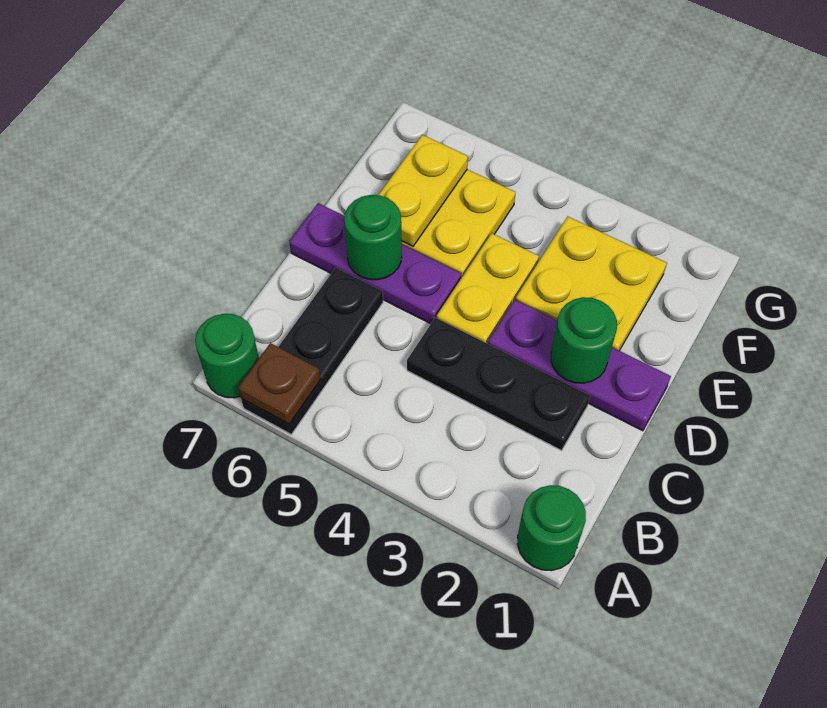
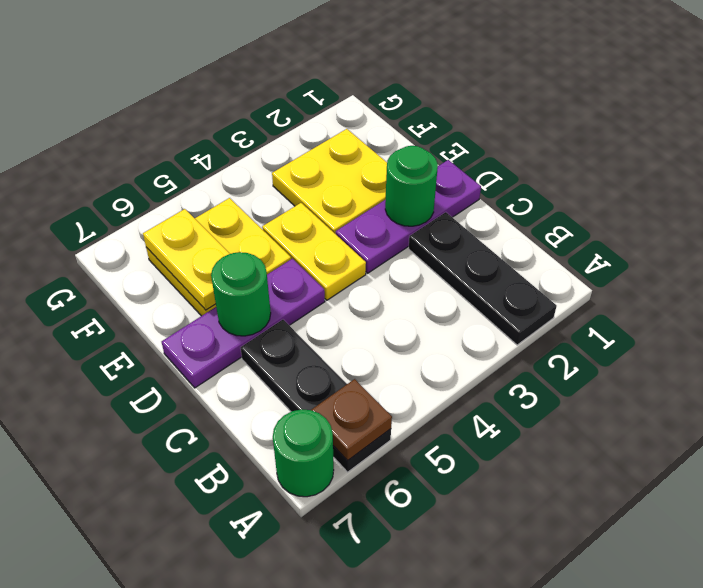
green round brick A1 level 1 -> none
black plate C2:C4 level 1 -> black plate A2:C2 level 1

